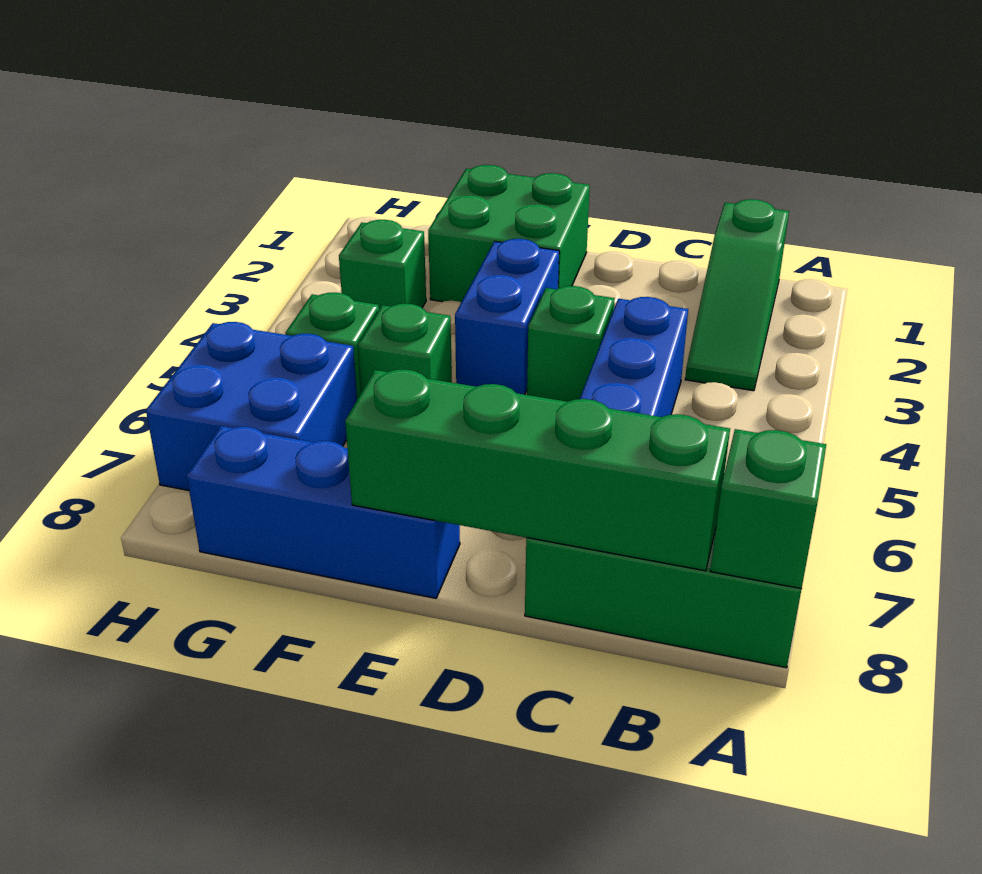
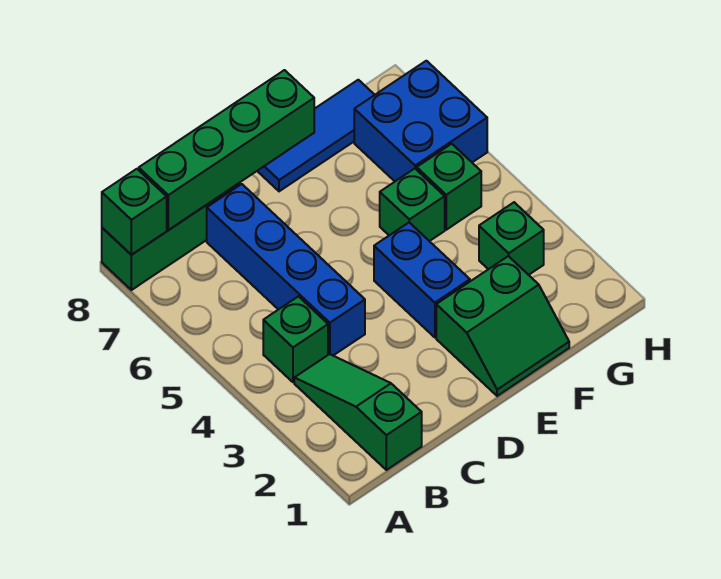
green brick D4 level 1 -> green brick B4 level 1
green brick E1:F2 level 1 -> green slope E1:F2 level 1 top 2
blue brick E8:G8 level 1 -> blue tile E8:G8 level 1

